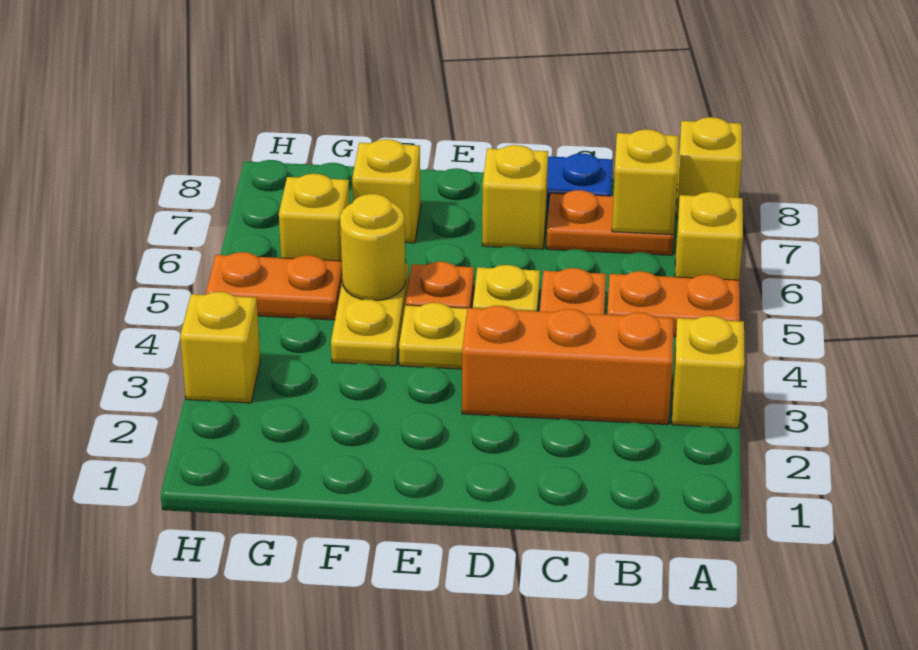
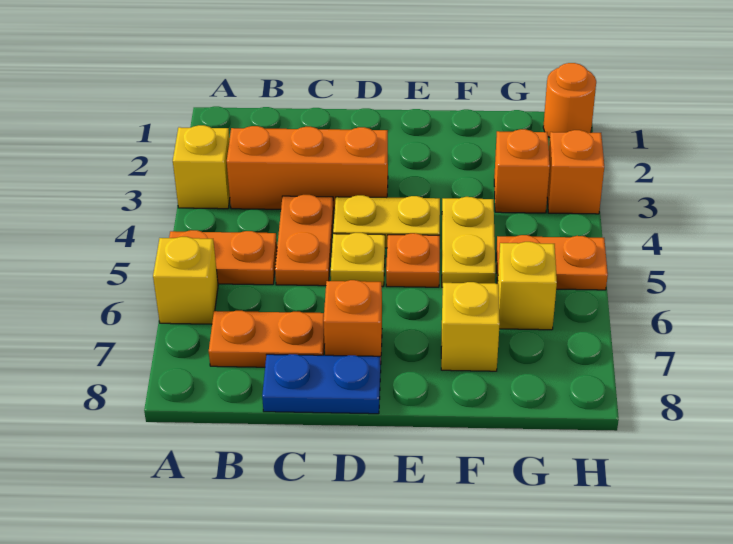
yellow brick A8 level 1 -> none
yellow brick B7 level 2 -> none
yellow brick D7 level 1 -> orange brick D7 level 1
yellow round brick F5 level 2 -> none
none -> orange brick G3 level 1
none -> orange round brick H1 level 1
yellow brick H3 level 1 -> orange brick H3 level 1

